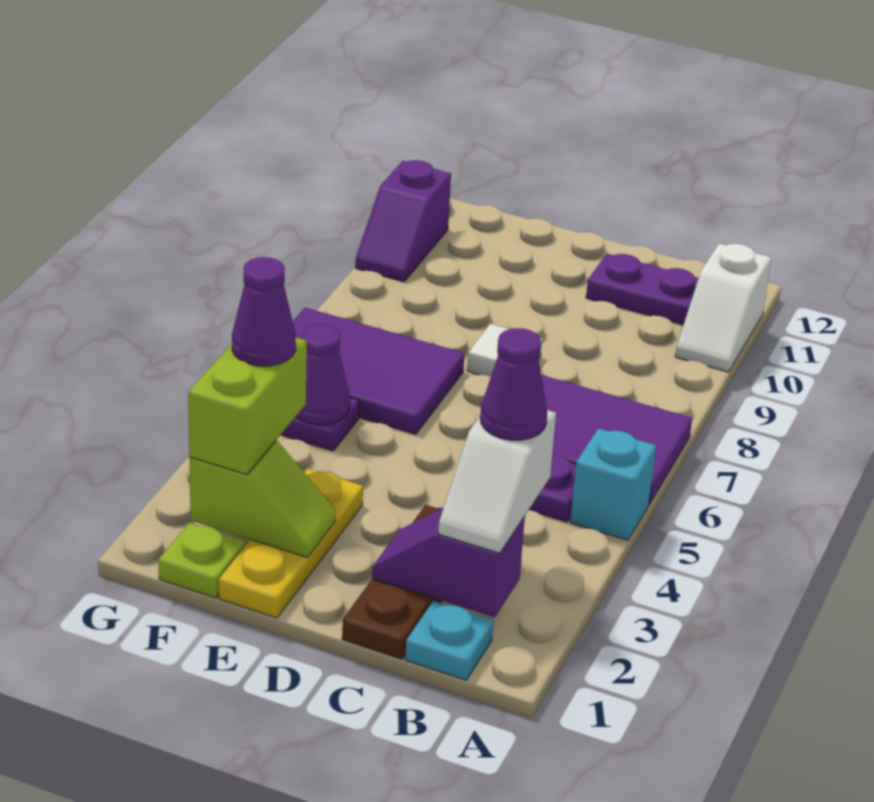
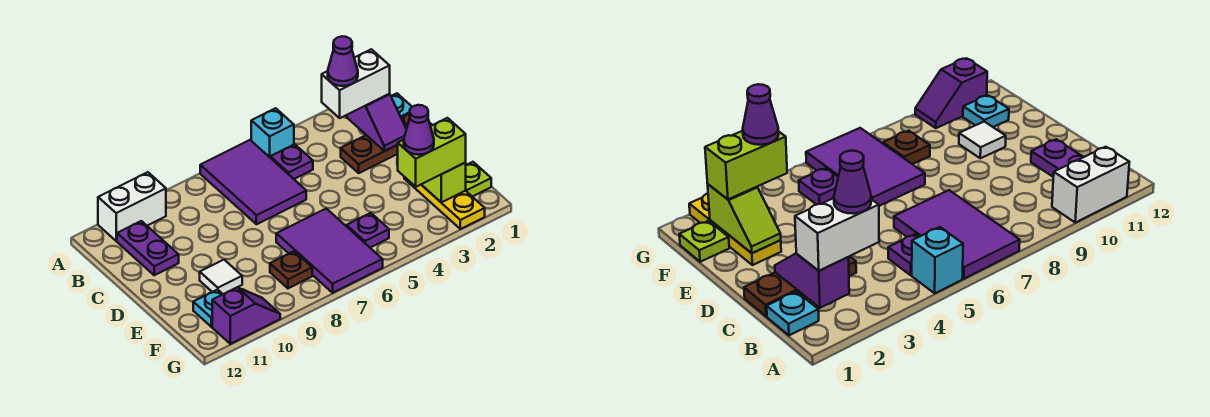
white slope A10:A11 level 1 top 11 -> white brick A10:A11 level 1
white slope B2:B3 level 3 top 3 -> white brick B2:B3 level 3
white tile D8 level 1 -> white tile E10 level 1
yellow plate E1:E3 level 1 -> yellow plate E2:G2 level 1
purple cone F5 level 2 -> none
none -> brown plate F8 level 1
none -> cyan plate F11 level 1

